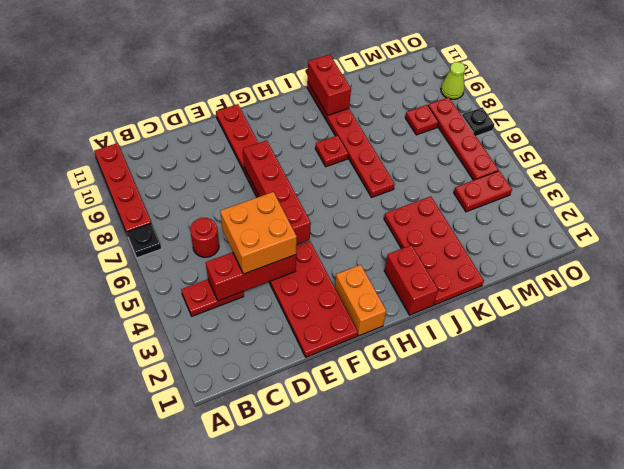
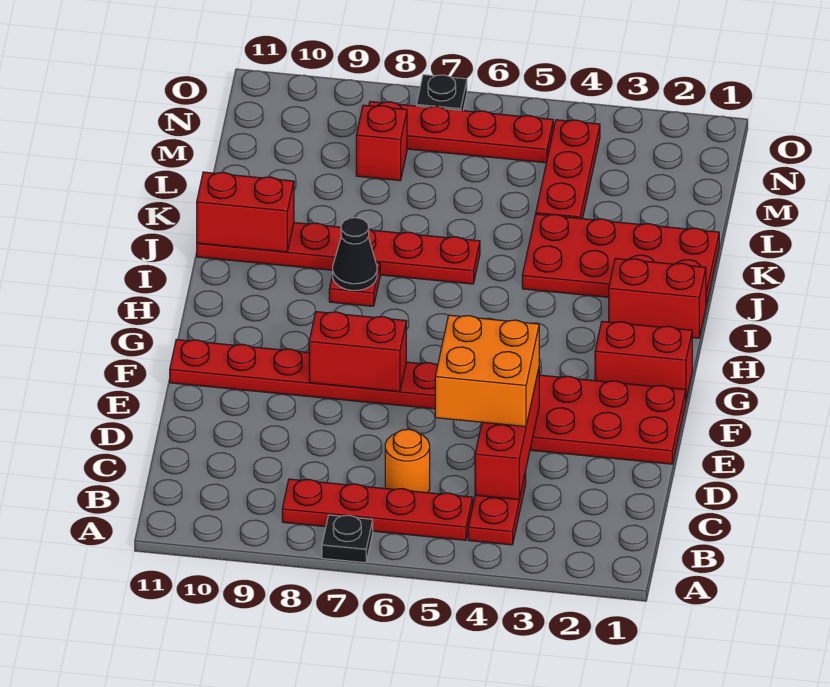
red plate A8:A11 level 1 -> red plate B5:B8 level 1
red round brick C6 level 1 -> orange round brick C6 level 1
red brick F5:F8 level 2 -> red brick F7:F8 level 2
orange brick G1:G2 level 1 -> red brick G1:G2 level 1
none -> black cone I8 level 2
red plate M4:N4 level 1 -> red plate L4:N4 level 1
red plate M8 level 1 -> red brick M8 level 1
lime cone O9 level 1 -> none

